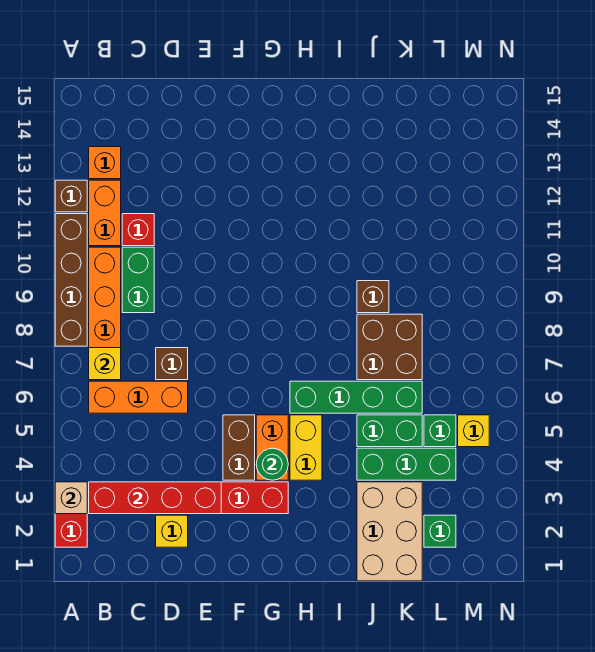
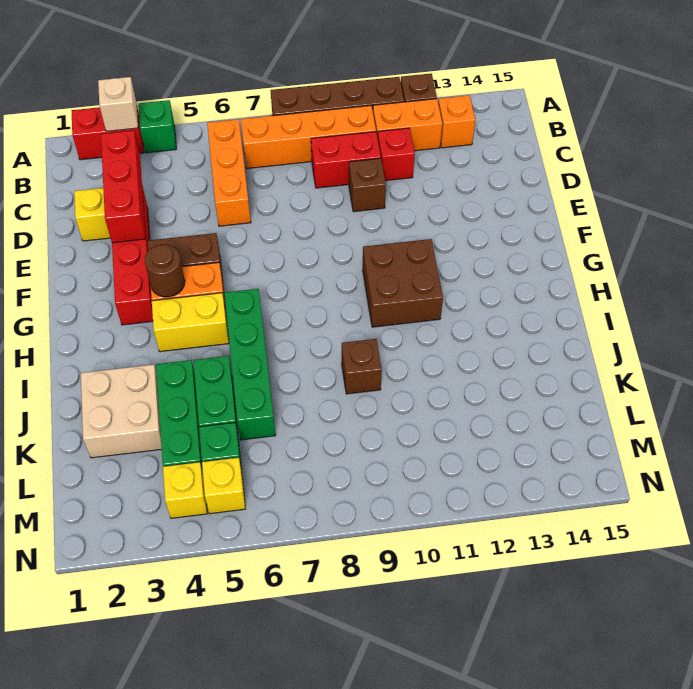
red brick B3:E3 level 2 -> red brick C3:E3 level 2
yellow brick B7 level 2 -> yellow brick M4 level 1
green brick C9:C10 level 1 -> red brick C9:C10 level 1
brown brick D7 level 1 -> brown brick D10 level 1
green round brick G4 level 2 -> brown round brick G4 level 2
tan brick J1:K3 level 1 -> tan brick J2:K3 level 1
brown brick J7:K8 level 1 -> brown brick G10:H11 level 1
green brick L2 level 1 -> green brick A4 level 1

